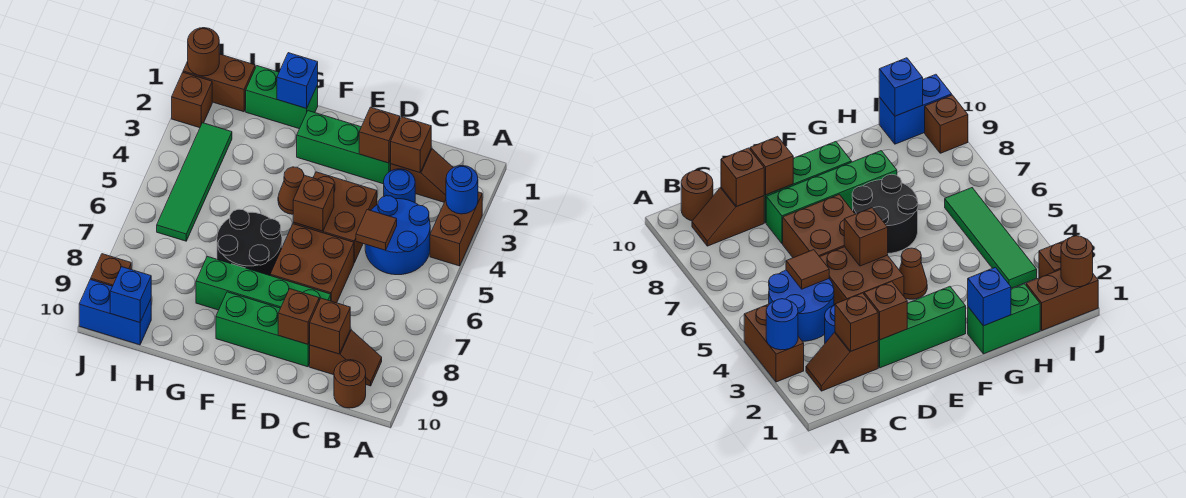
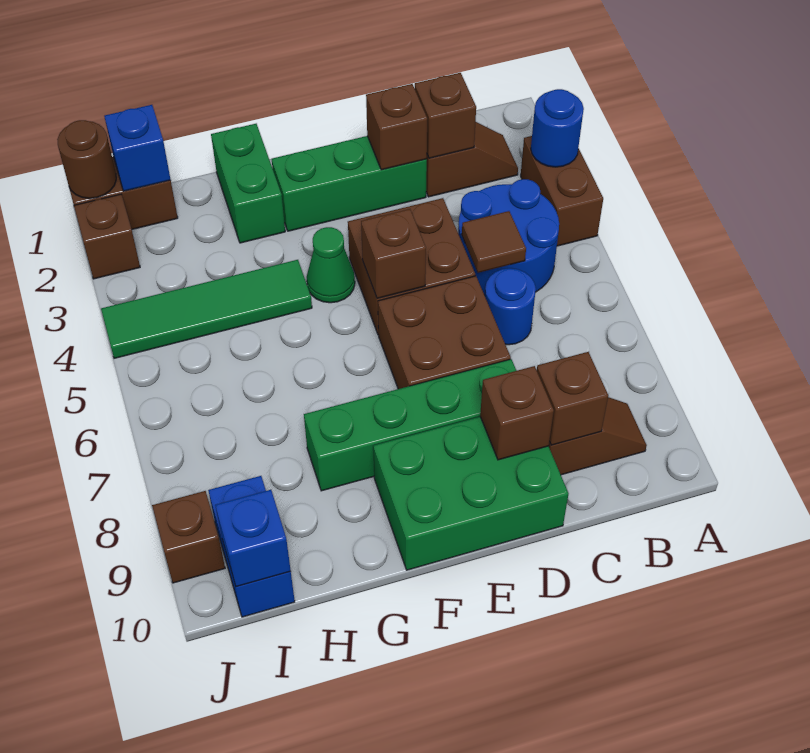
brown round brick B10 level 1 -> none
blue round brick C3 level 1 -> blue round brick C6 level 1
green brick D9:F9 level 1 -> green brick D9:F10 level 1
brown cone F4 level 1 -> green cone F4 level 1
black round brick F6:G7 level 1 -> none
green brick G1:H1 level 1 -> green brick G1:G2 level 1
blue brick G1 level 2 -> blue brick I1 level 2
green tile I3:I6 level 1 -> green tile G4:J4 level 1
blue brick I10:J10 level 1 -> blue brick I9:I10 level 1

